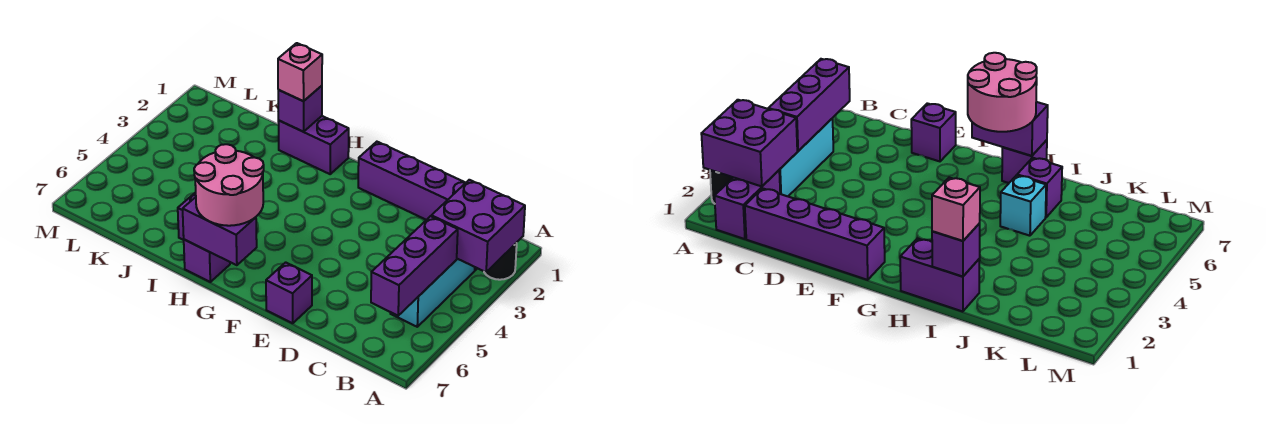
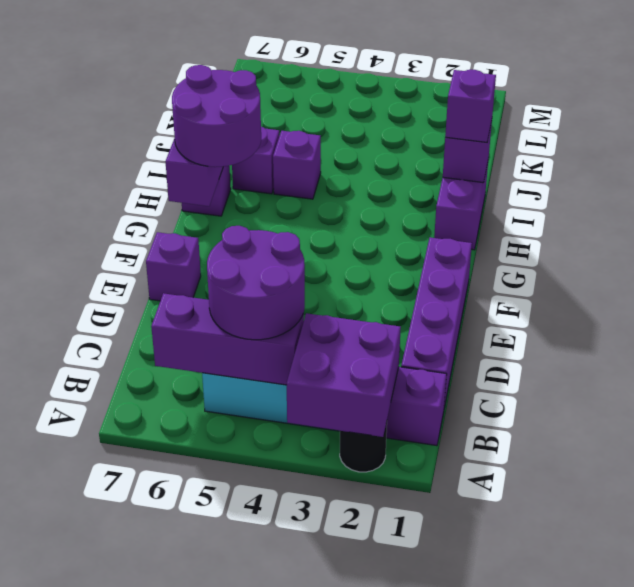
none -> purple round brick B4:C5 level 3
pink round brick G6:H7 level 3 -> purple round brick G6:H7 level 3
pink brick I1 level 3 -> purple brick I1 level 3
cyan brick I5 level 1 -> purple brick I5 level 1

